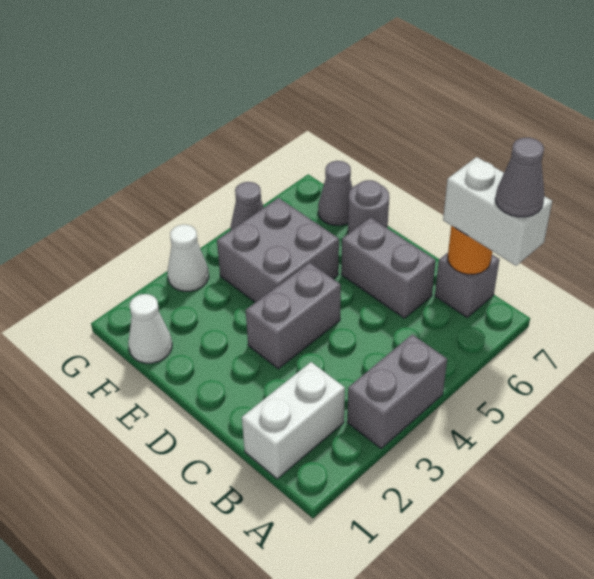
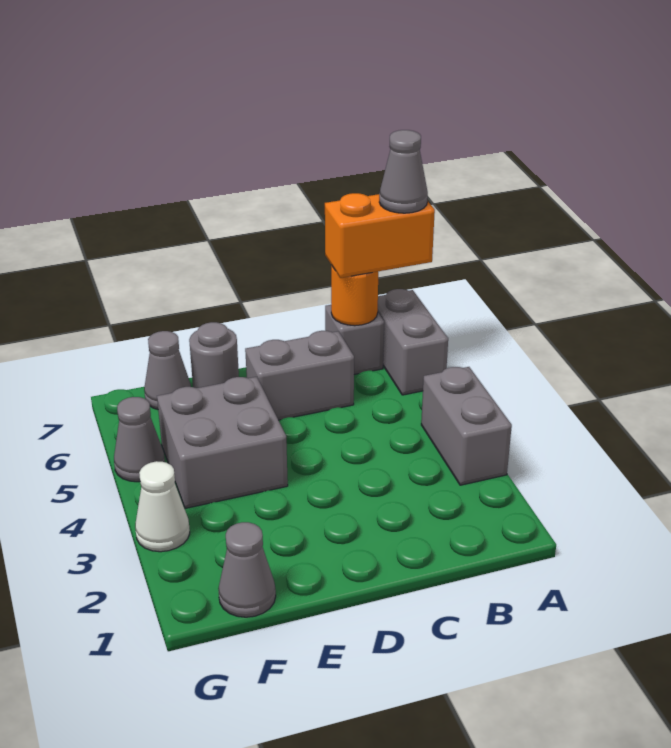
white brick A7:B7 level 3 -> orange brick A7:B7 level 3
white brick B1:B2 level 1 -> none
grey brick D3:D4 level 1 -> grey brick A6:A7 level 1
white cone F1 level 1 -> grey cone F1 level 1

